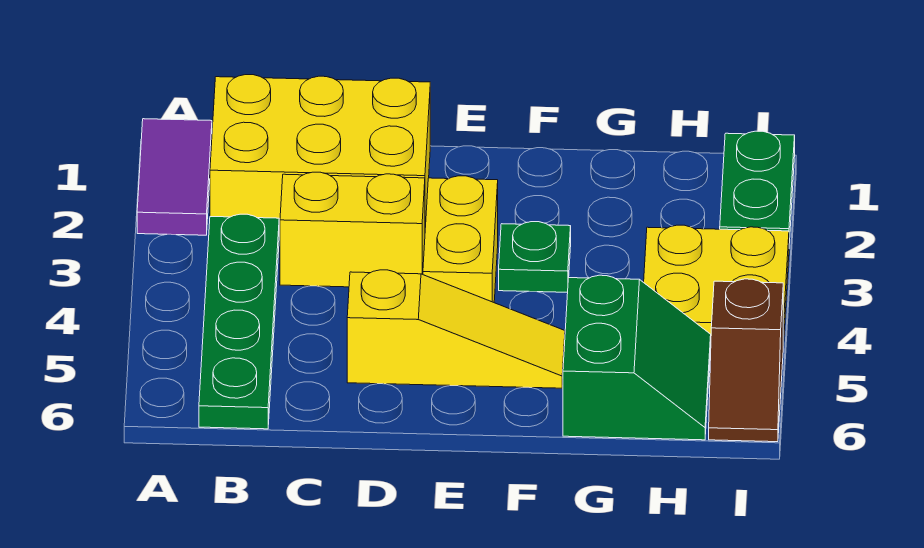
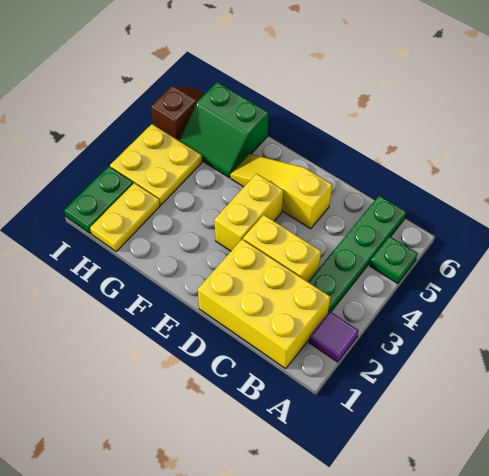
purple tile A1:A2 level 1 -> purple tile A2 level 1
green plate F3 level 1 -> green plate A5 level 1
green slope G5:H6 level 1 top G -> green slope G5:H6 level 1 top 6
none -> yellow plate H1:H2 level 1

